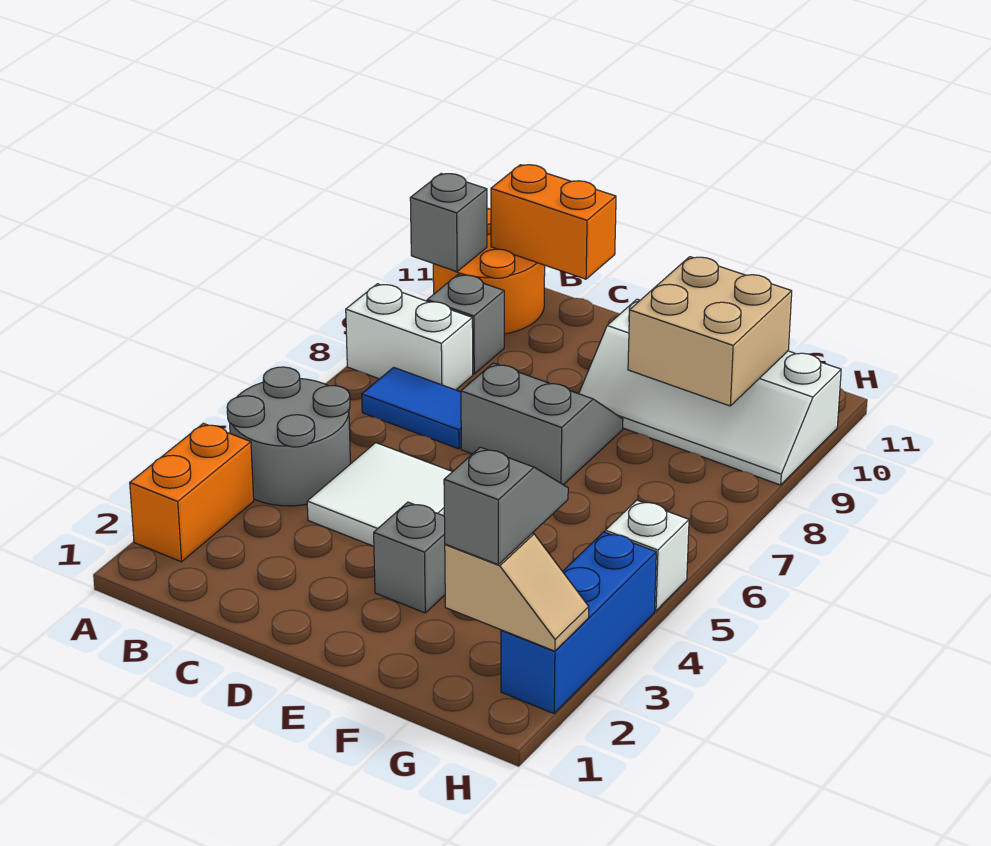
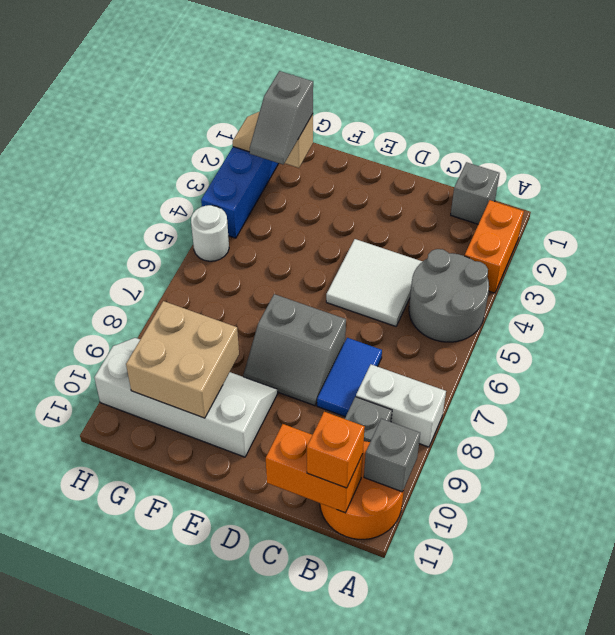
blue tile B7:C7 level 1 -> blue tile C7:C8 level 1
none -> orange brick B11 level 3
grey brick E3 level 1 -> grey brick B1 level 1
white brick H5 level 1 -> white round brick H5 level 1

